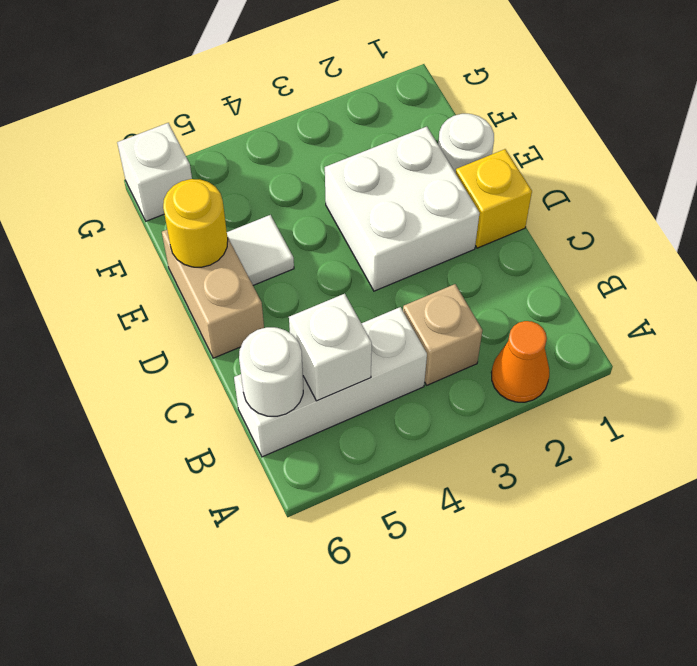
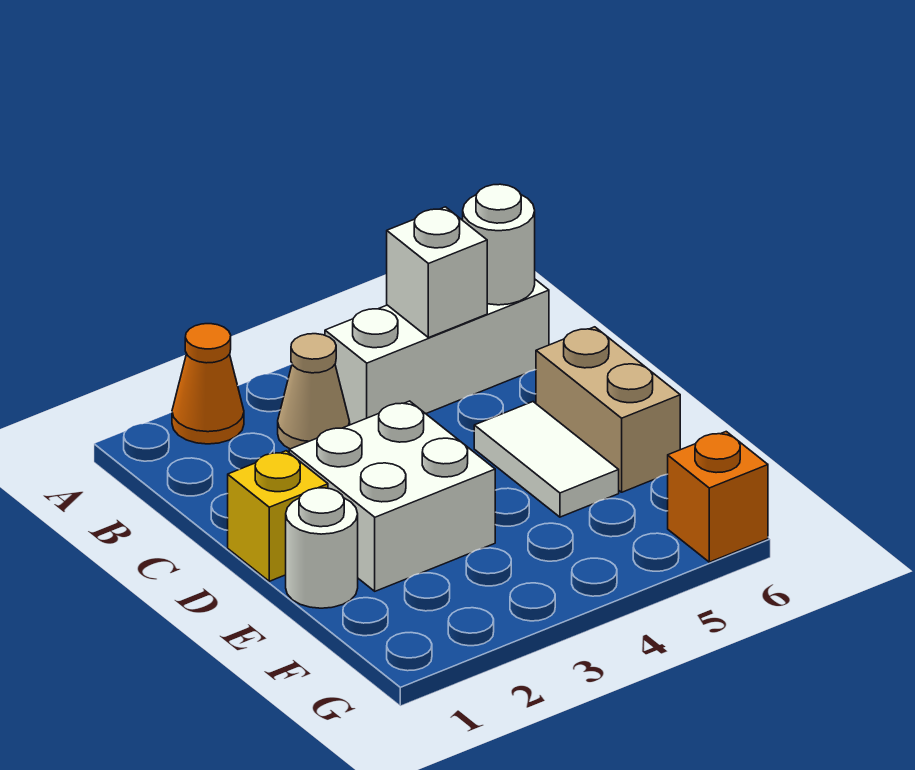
tan brick B3 level 1 -> tan cone B3 level 1
white tile E5 level 1 -> white tile D5:E5 level 1
yellow round brick E6 level 2 -> none
white brick G6 level 1 -> orange brick G6 level 1

